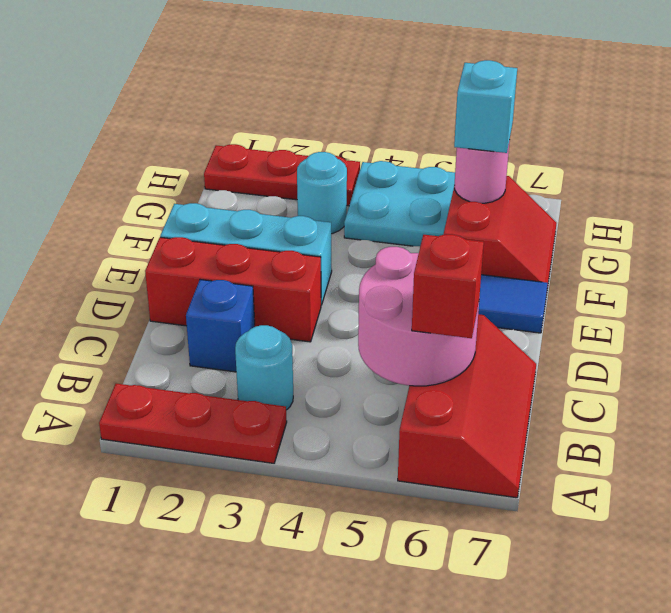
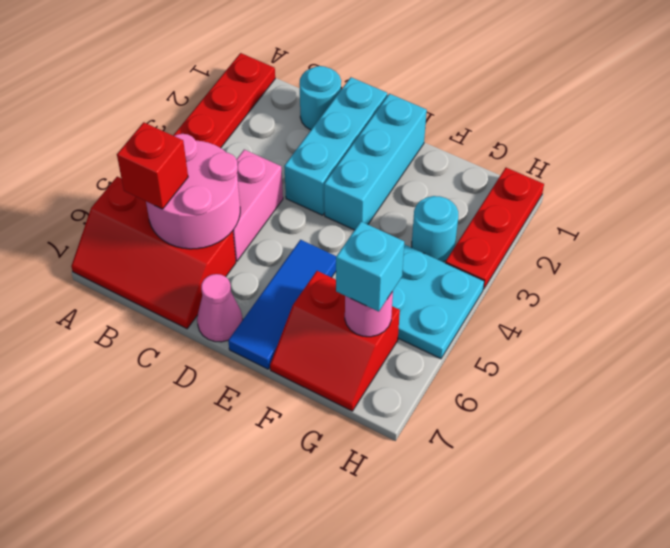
cyan round brick B3 level 1 -> cyan round brick C1 level 1
blue brick C2 level 1 -> none
none -> pink brick C4:C5 level 1
red brick D1:D3 level 1 -> cyan brick D1:D3 level 1
none -> pink cone D7 level 1

